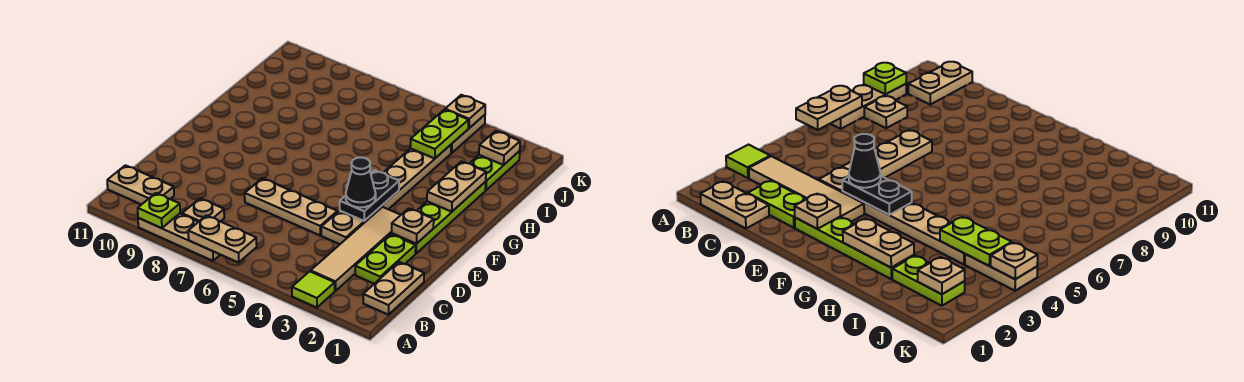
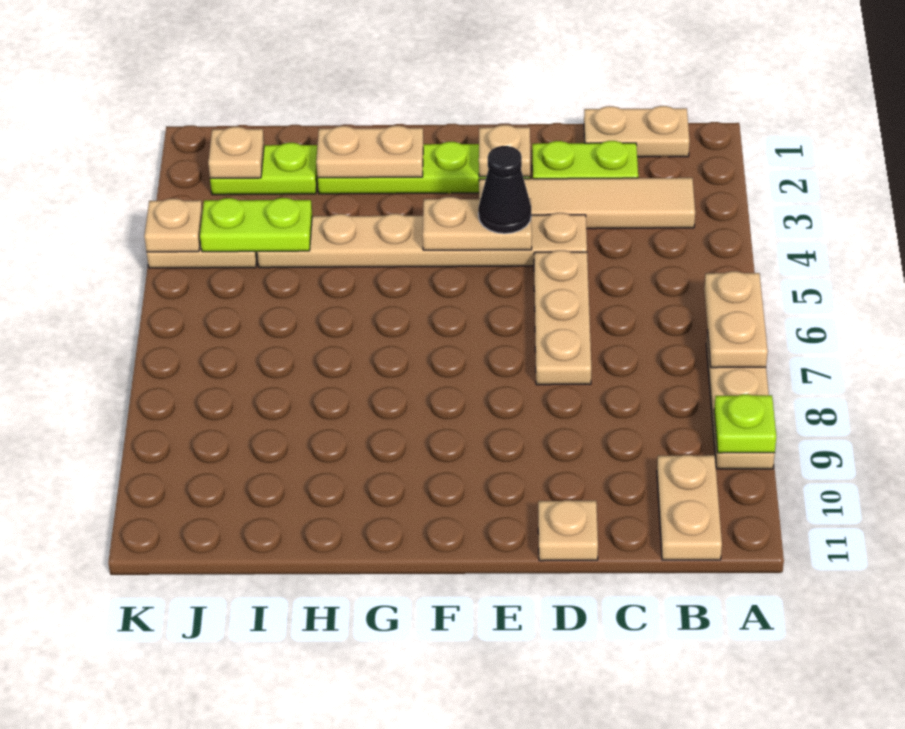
lime tile A3 level 1 -> none
tan plate B8 level 1 -> tan plate D11 level 1
black plate E4:F4 level 2 -> tan plate E4:F4 level 2

